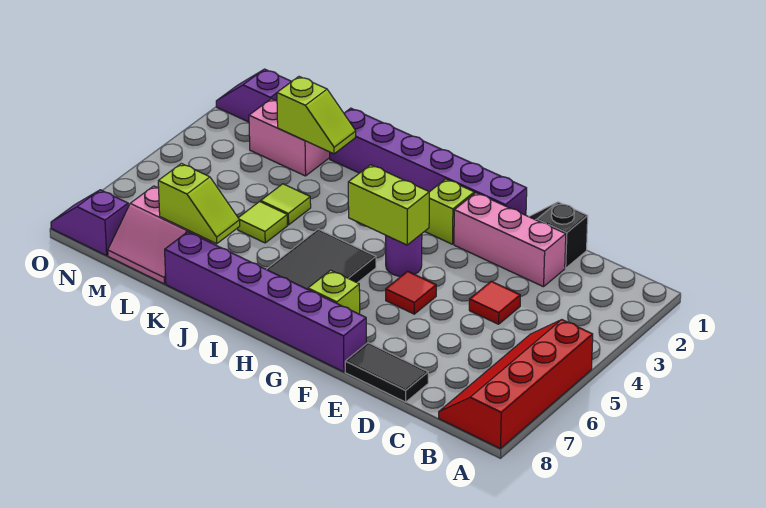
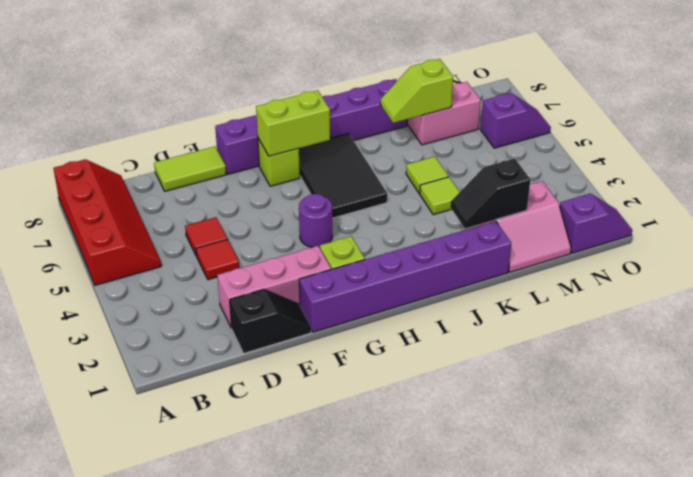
black tile D8:E8 level 1 -> lime tile D8:E8 level 1
red tile F5 level 1 -> red tile D5 level 1
lime brick G4:H4 level 2 -> lime brick G7:H7 level 2
lime slope K2:L2 level 2 top L -> black slope K2:L2 level 2 top L
purple slope N8:O8 level 1 top N -> purple slope N6:O6 level 1 top N

